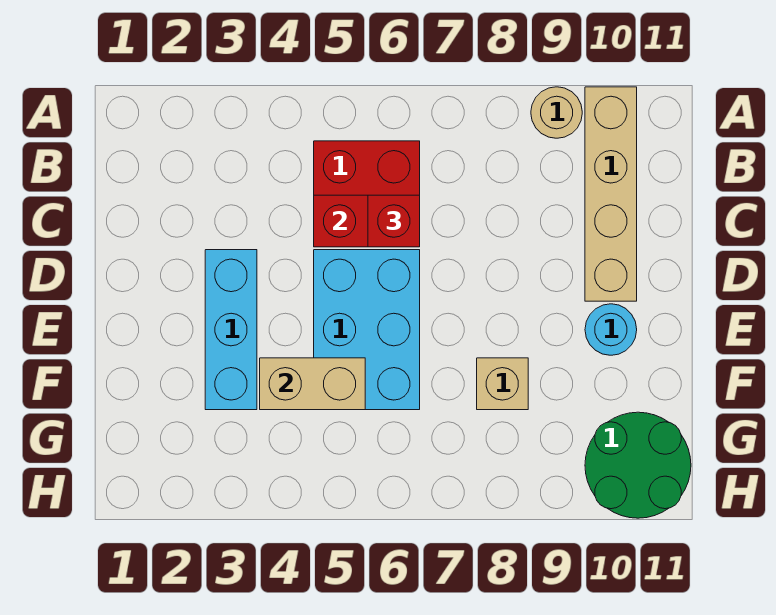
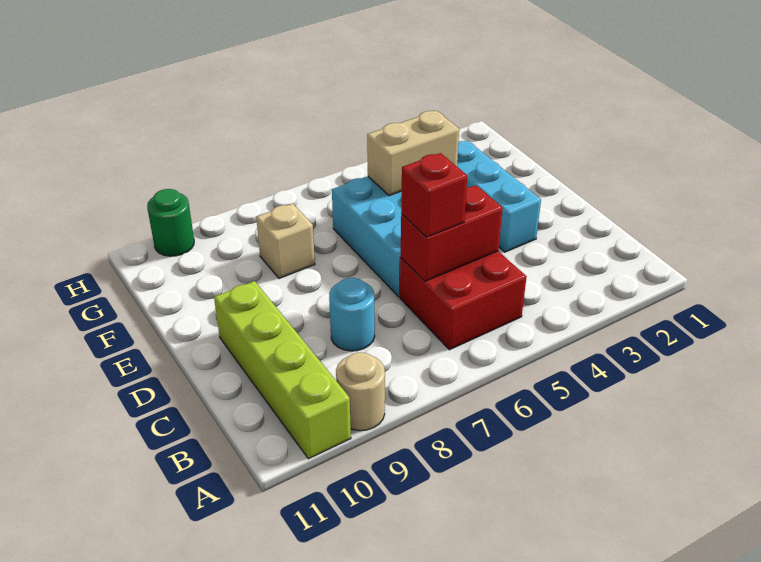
tan brick A10:D10 level 1 -> lime brick A10:D10 level 1
cyan round brick E10 level 1 -> cyan round brick C8 level 1
green round brick G10:H11 level 1 -> green round brick H10 level 1

